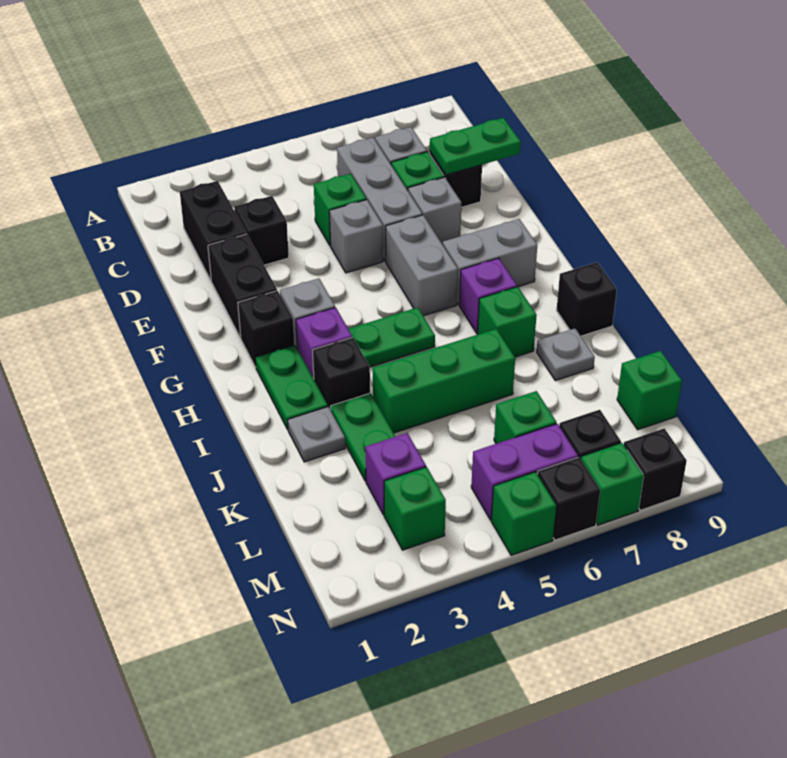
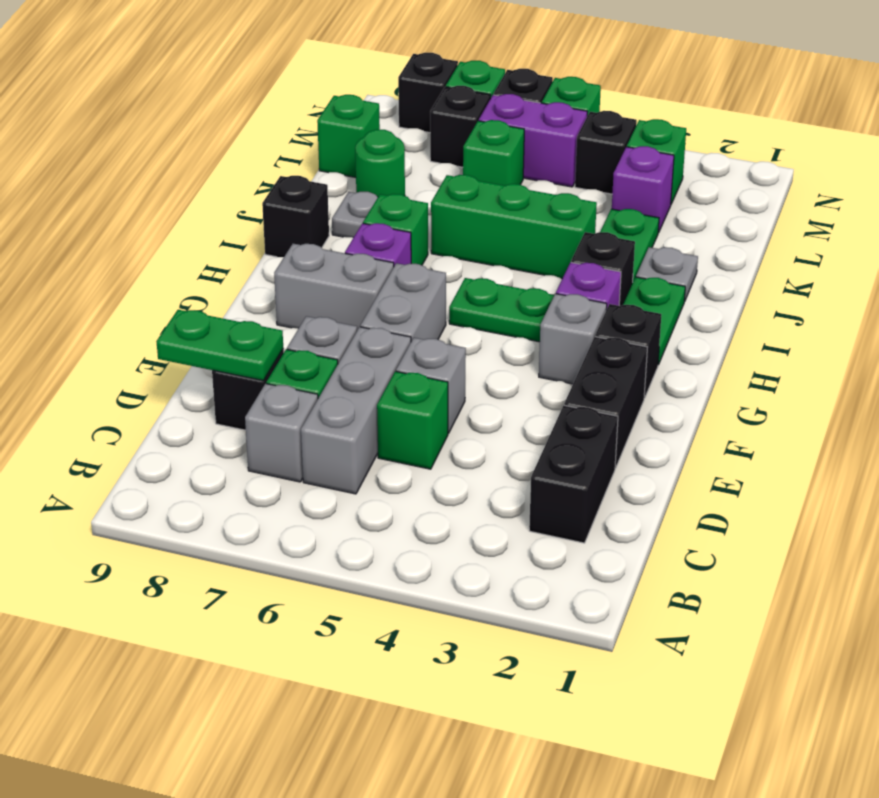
black brick D3 level 1 -> black brick M4 level 1
none -> green round brick K8 level 1

